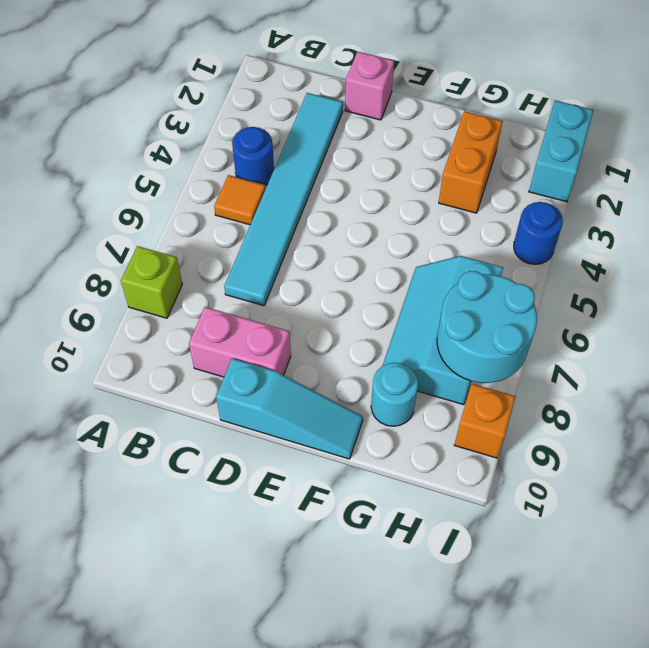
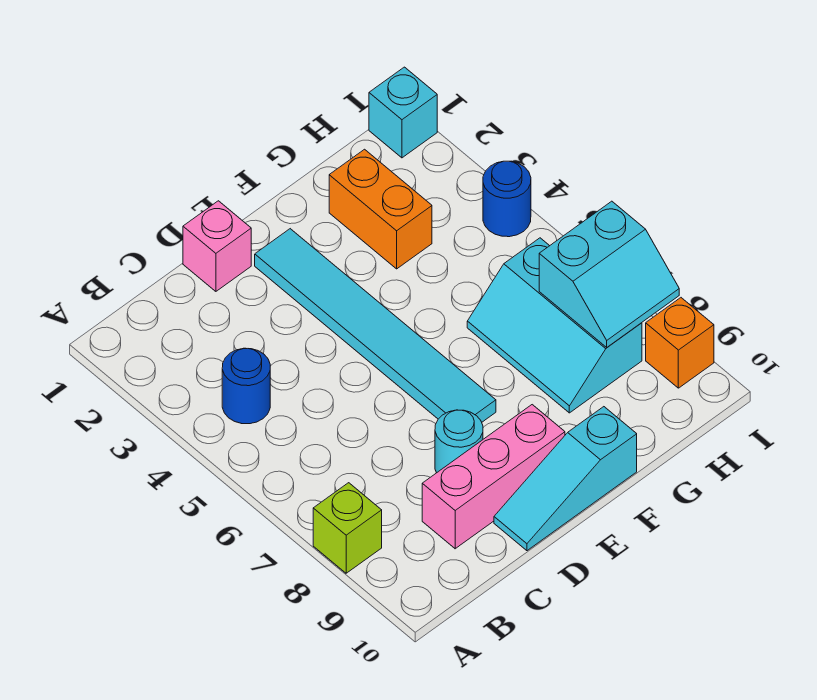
orange tile B5 level 1 -> none
cyan tile C2:C7 level 1 -> cyan tile E2:E7 level 1
pink brick C9:D9 level 1 -> pink brick C9:E9 level 1
cyan slope D10:F10 level 1 top D -> cyan slope D10:F10 level 1 top F
cyan round brick G9 level 1 -> cyan round brick D8 level 1
cyan round brick H7:I8 level 2 -> cyan slope H7:I8 level 2 top 7
cyan brick I1:I2 level 1 -> cyan brick I1 level 1

